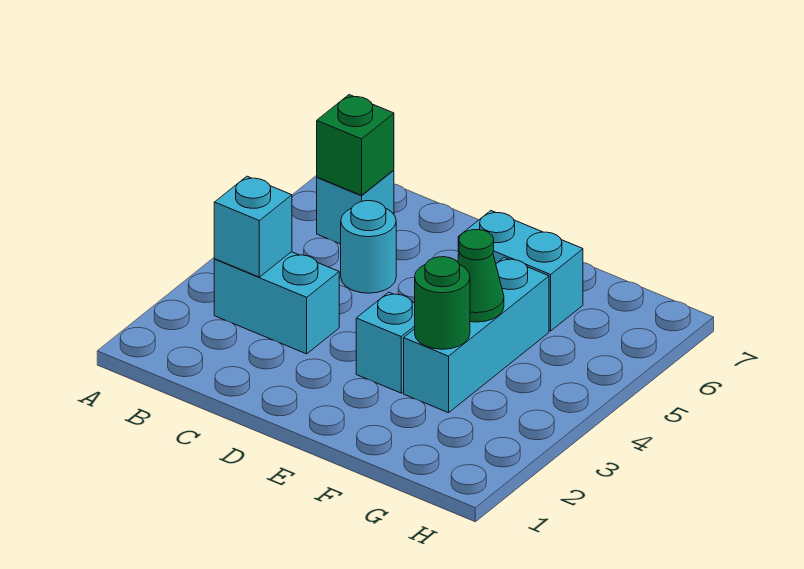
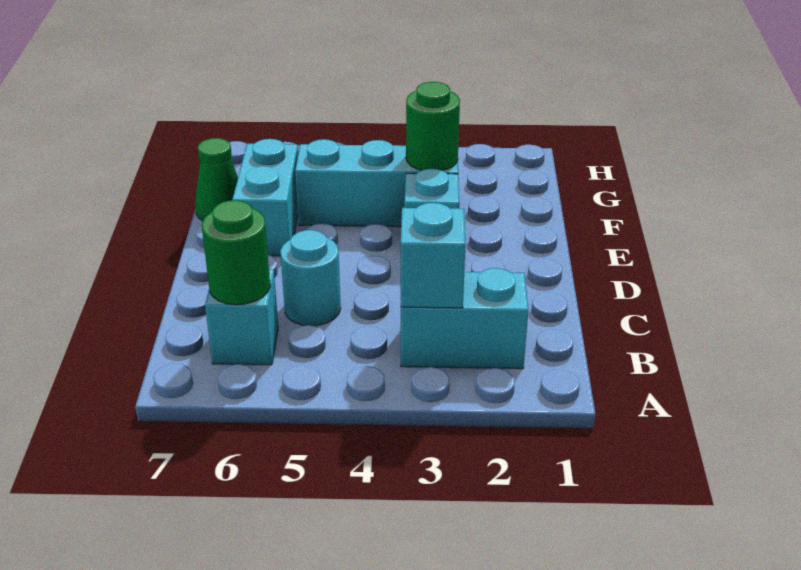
cyan brick B3:C3 level 1 -> cyan brick B2:B3 level 1
green brick B6 level 2 -> green round brick B6 level 2
green cone F4 level 2 -> green cone F7 level 1

